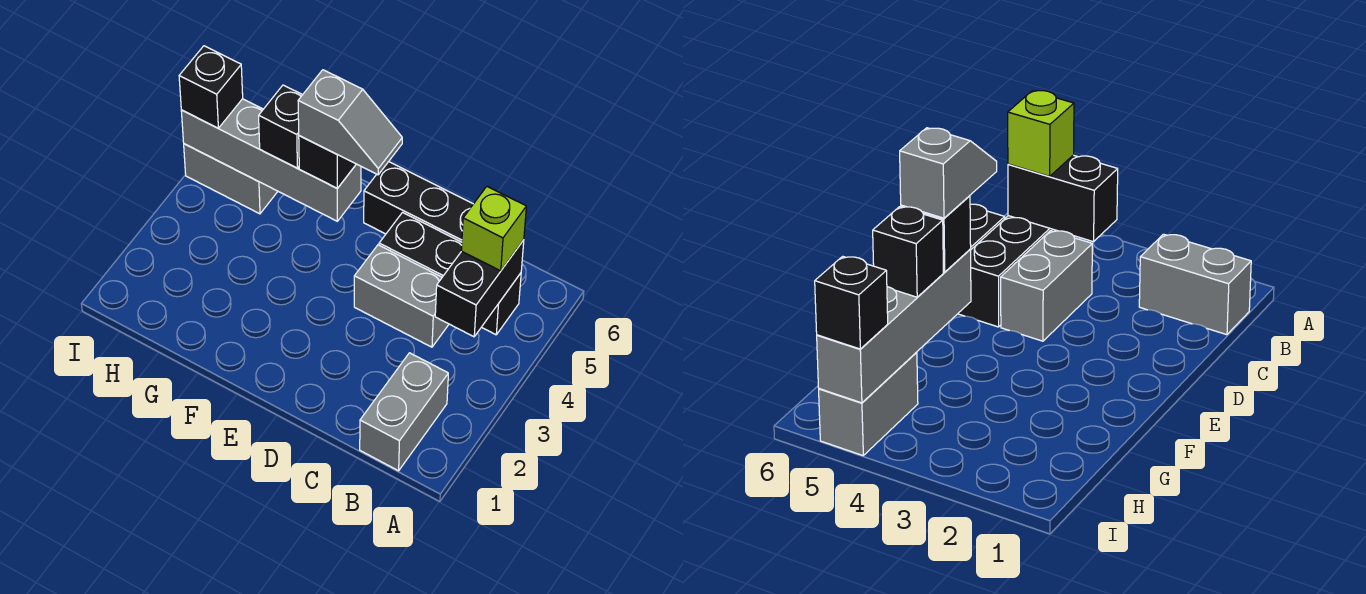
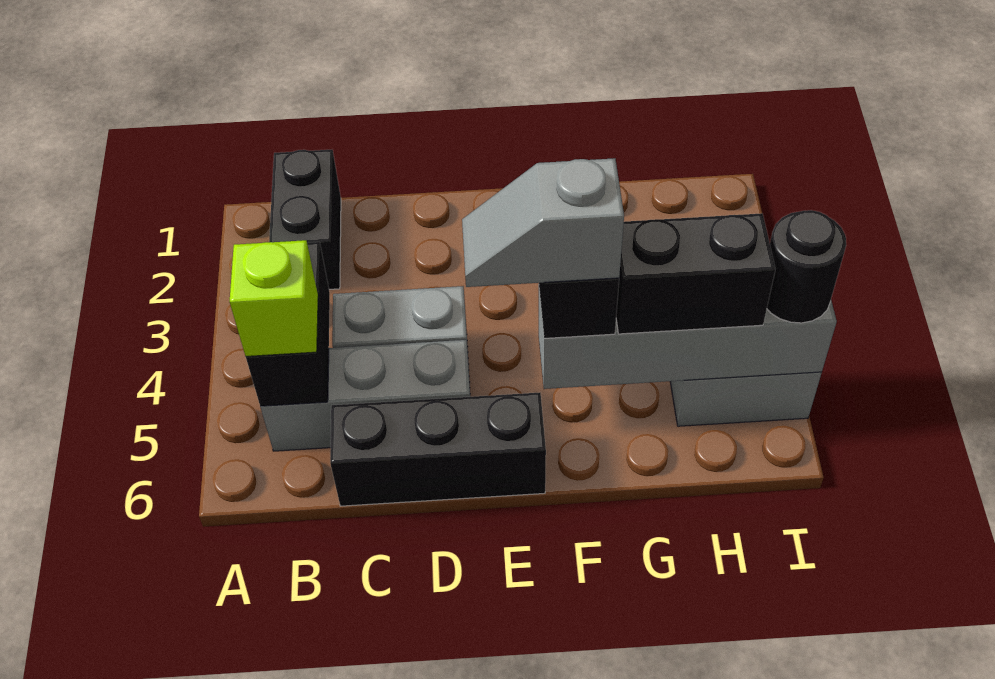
grey brick B1:B2 level 1 -> black brick B1:B2 level 1
black brick B5:D5 level 1 -> grey brick B5:D5 level 1
black brick G5 level 3 -> black brick G5:H5 level 3
black brick I5 level 3 -> black round brick I5 level 3

